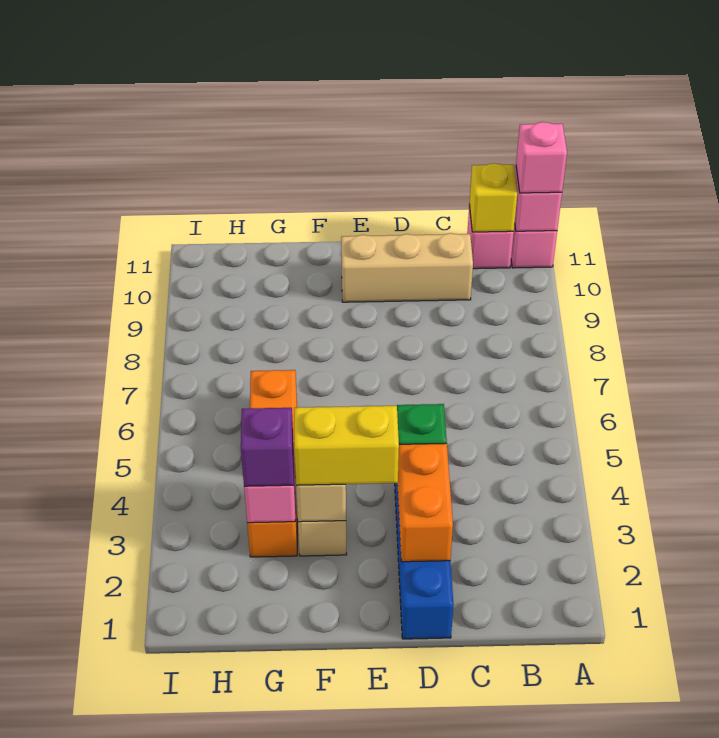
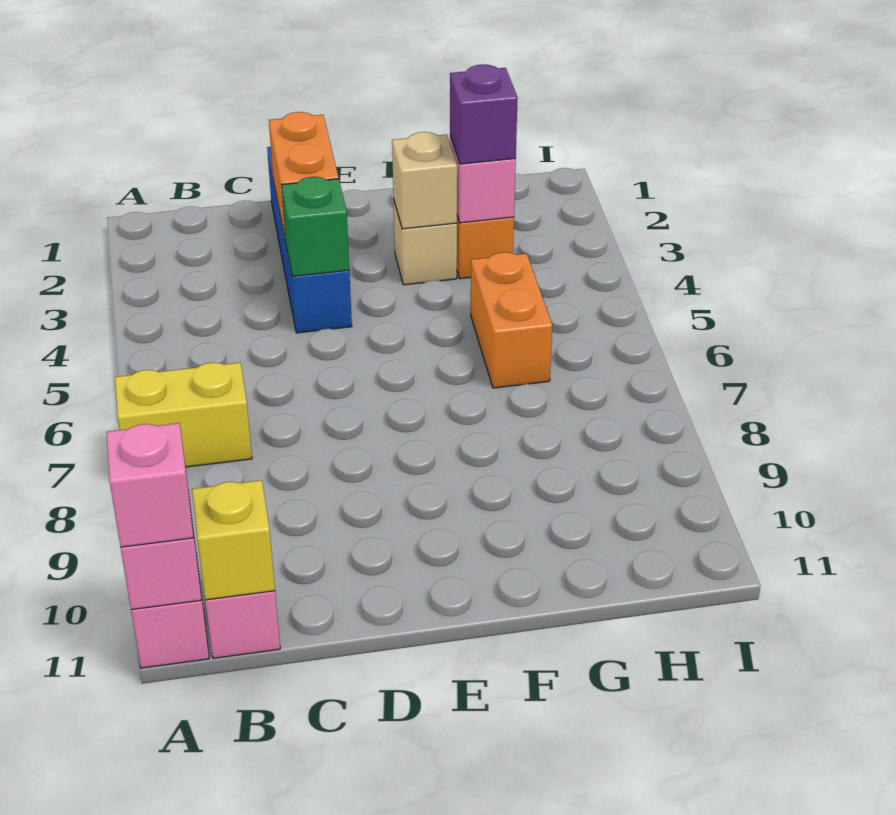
tan brick C10:E10 level 1 -> none
yellow brick E3:F3 level 3 -> yellow brick A7:B7 level 1

